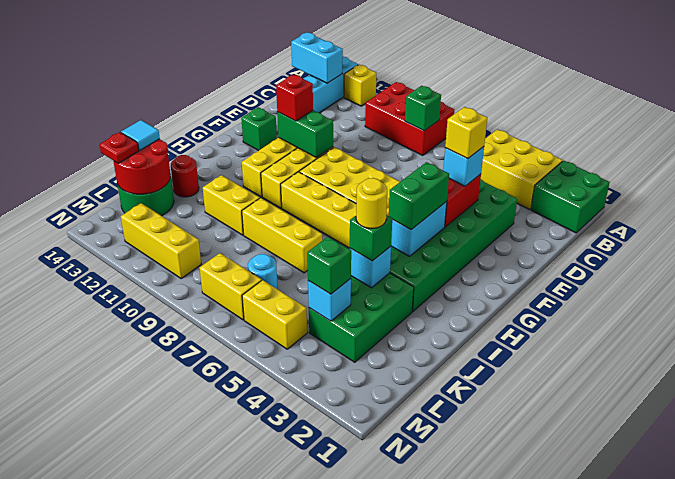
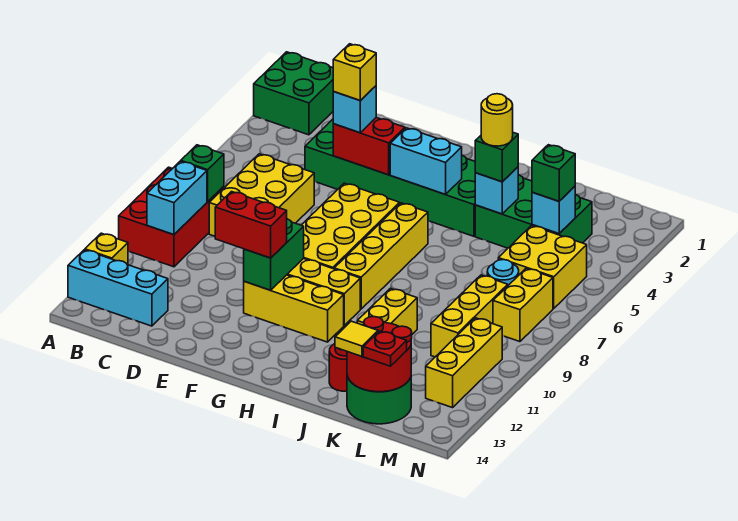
yellow brick A3:B5 level 1 -> yellow brick C6:D8 level 1
cyan brick B13:B14 level 2 -> cyan brick B9:B10 level 2
red brick F11 level 3 -> red brick E11:F11 level 3
green brick F13 level 1 -> none
green brick G4:H4 level 3 -> none
yellow brick J7:J9 level 1 -> yellow brick L8:L10 level 1
cyan tile K14 level 3 -> yellow tile K14 level 3
yellow brick M5:M6 level 1 -> yellow brick L5:M6 level 1

